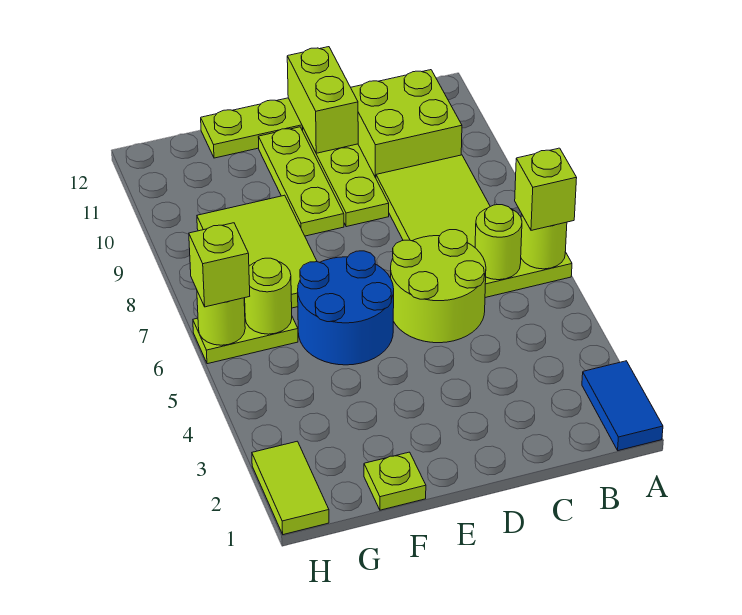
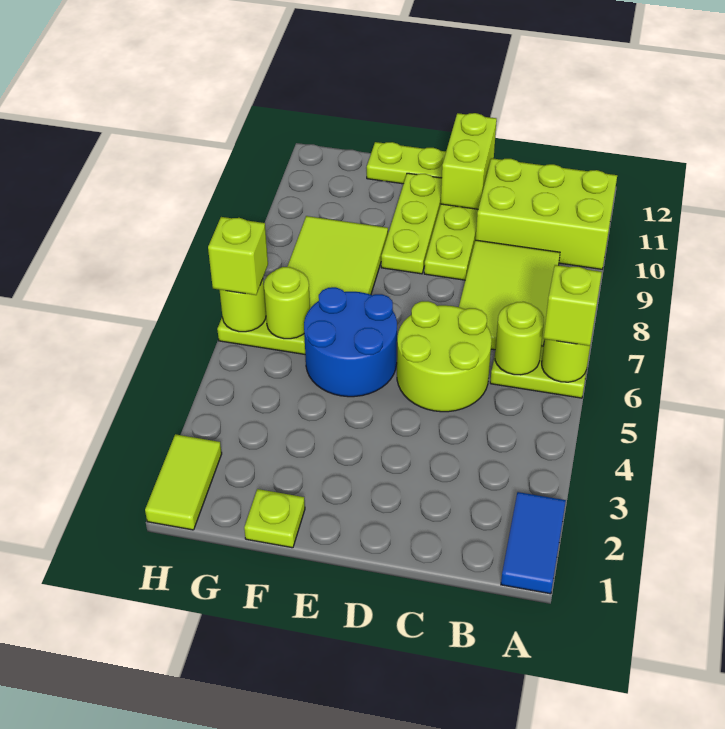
lime brick B10:C11 level 1 -> lime brick A10:C11 level 1

